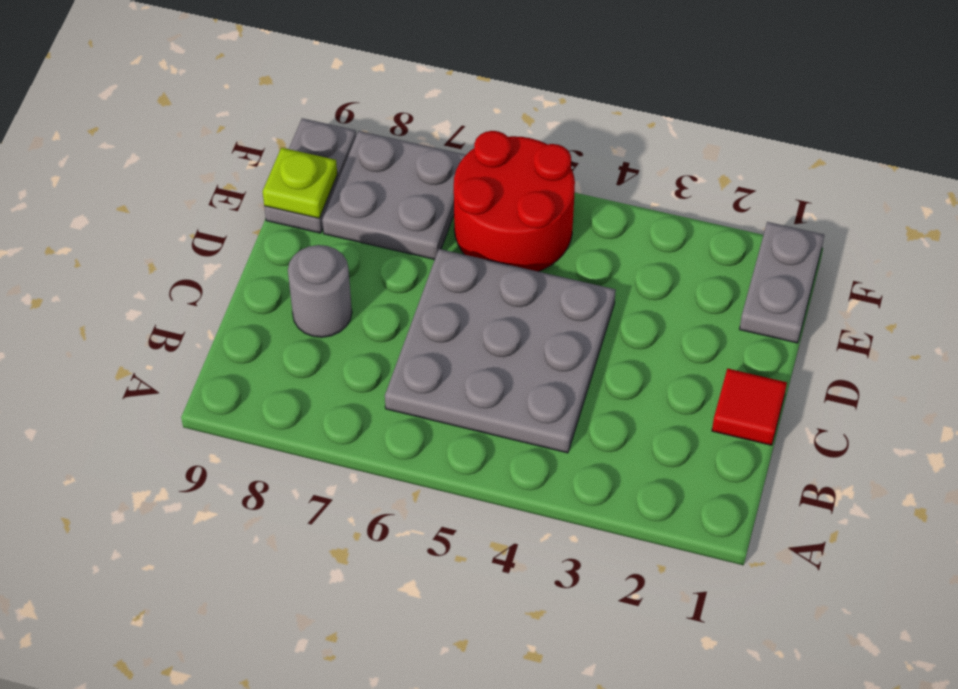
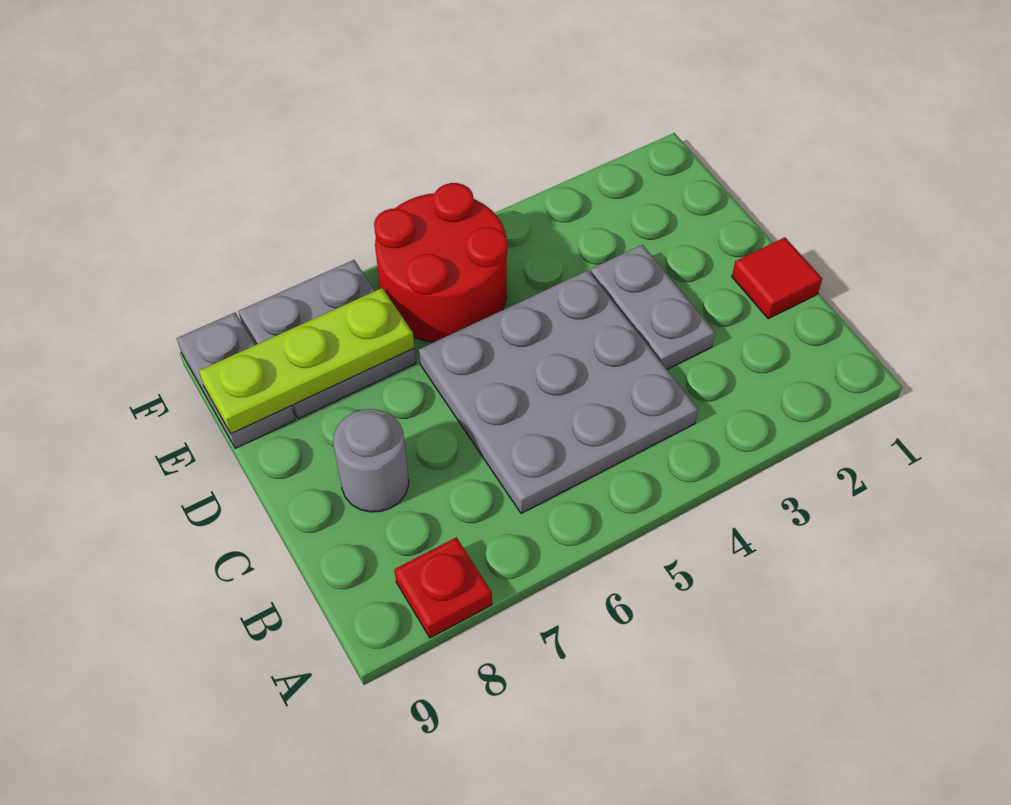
none -> red plate A8 level 1
grey plate E1:F1 level 1 -> grey plate C3:D3 level 1
lime plate E9 level 2 -> lime plate E7:E9 level 2

